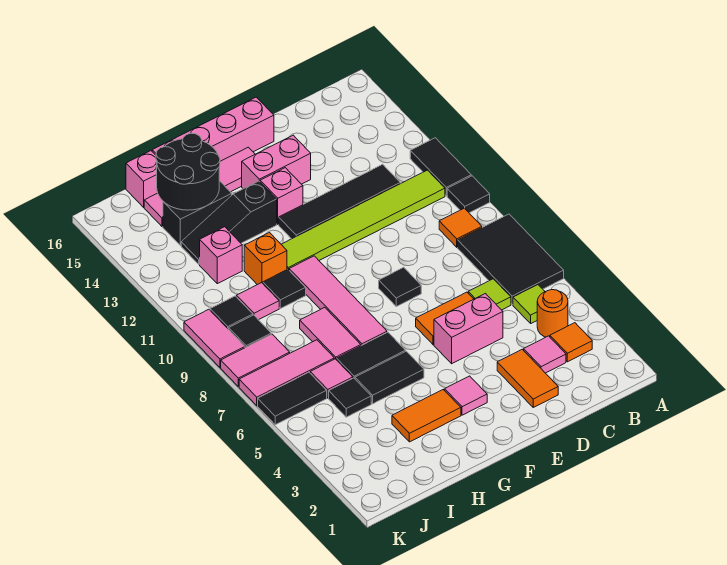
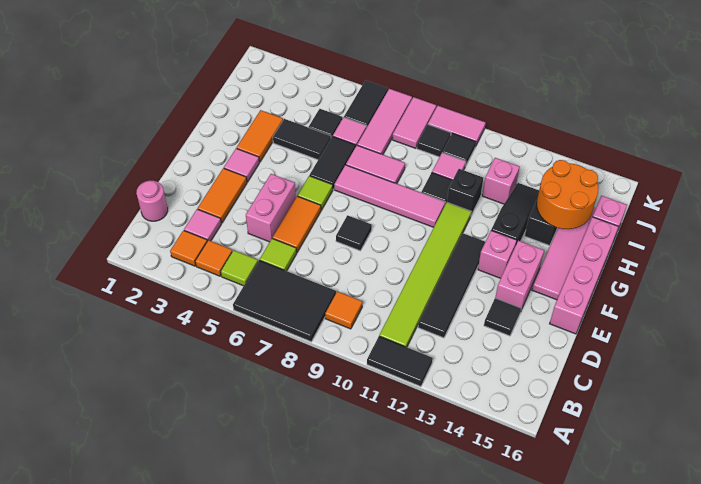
black tile A10 level 1 -> black tile D14 level 1
orange round brick B4 level 1 -> orange tile B4 level 1
none -> pink round brick C1 level 1
orange tile D2:D3 level 1 -> orange tile D3:E3 level 1
none -> lime tile F6 level 1
black tile G5:H5 level 1 -> black tile H4:H5 level 1
orange brick H11 level 1 -> black brick H11 level 1
black round brick H14:I15 level 2 -> orange round brick H14:I15 level 2

